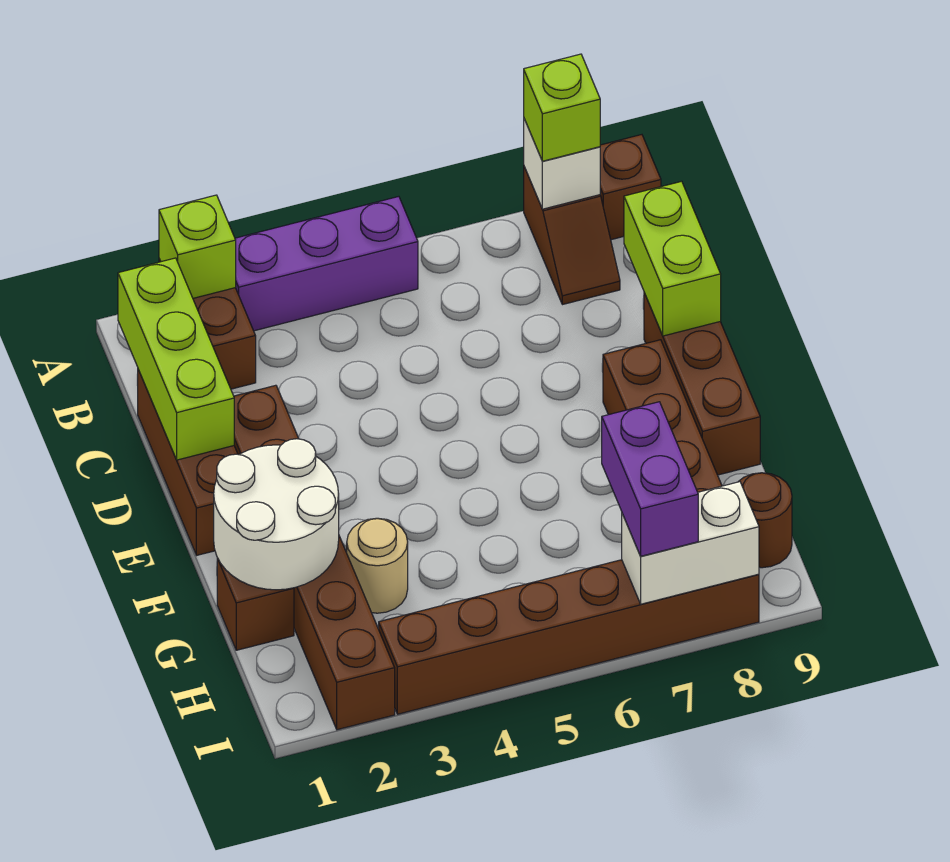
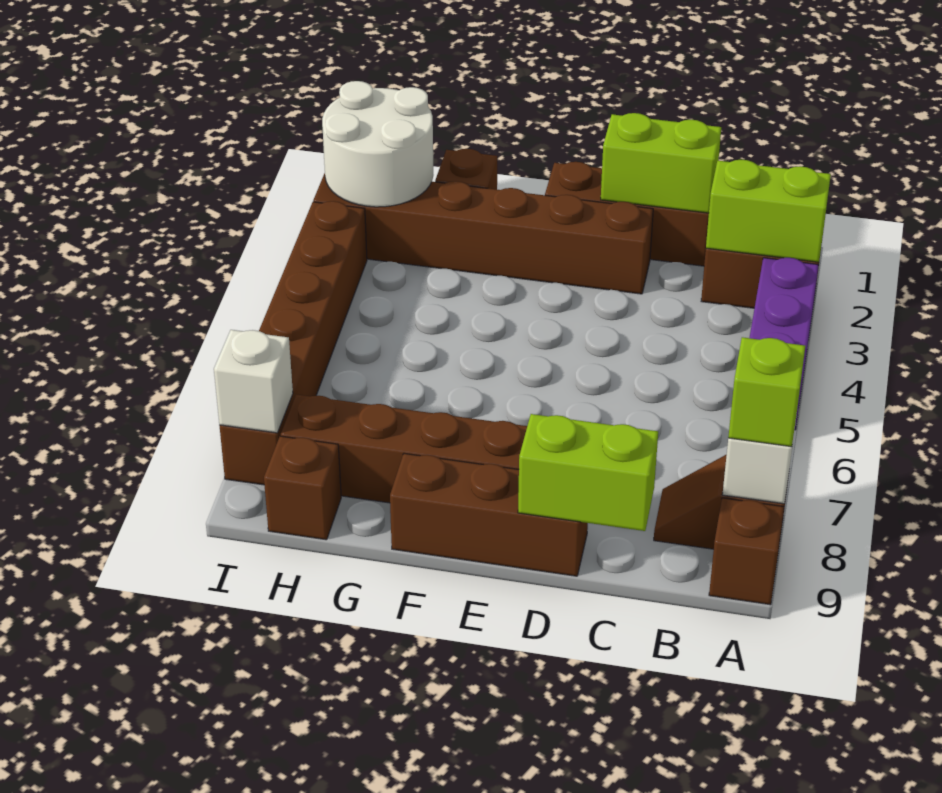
lime brick A2 level 2 -> lime brick A2:B2 level 2
lime brick B1:D1 level 2 -> lime brick C1:D1 level 2
white round brick F1:G2 level 2 -> white round brick H1:I2 level 2
tan round brick G3 level 1 -> none
purple brick H7:I7 level 3 -> none
brown round brick H9 level 1 -> brown brick H9 level 1
white brick I7:I8 level 2 -> white brick I8 level 2

